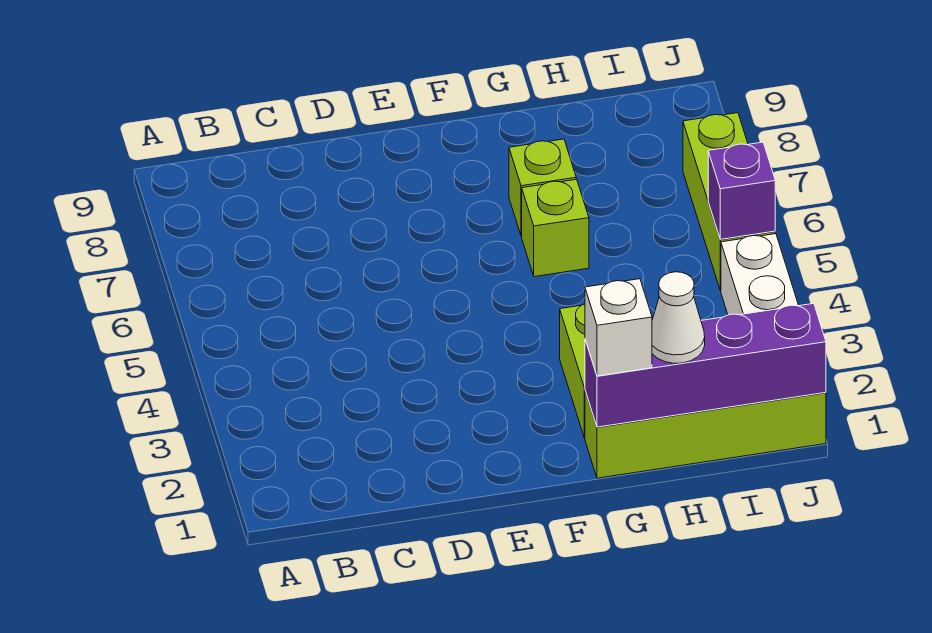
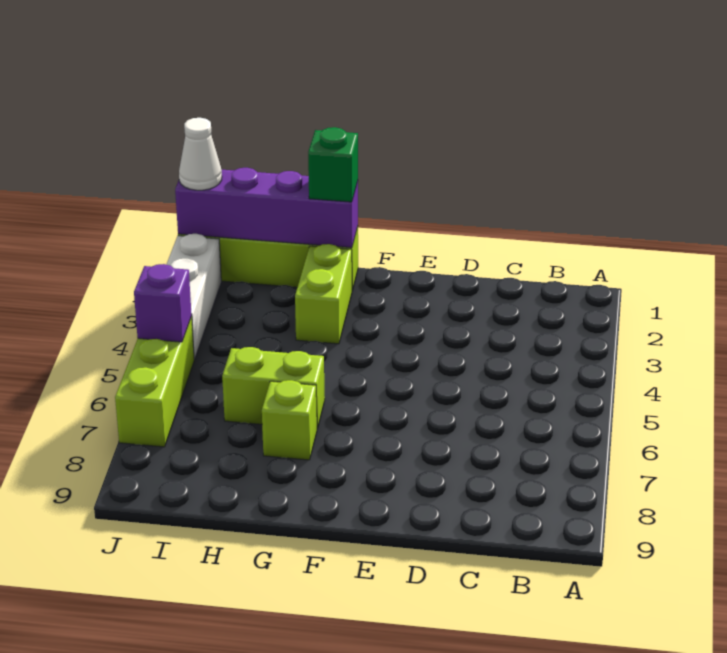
white brick G1 level 3 -> green brick G1 level 3
lime brick G6 level 1 -> lime brick G6:H6 level 1
white cone H1 level 3 -> white cone J1 level 3

